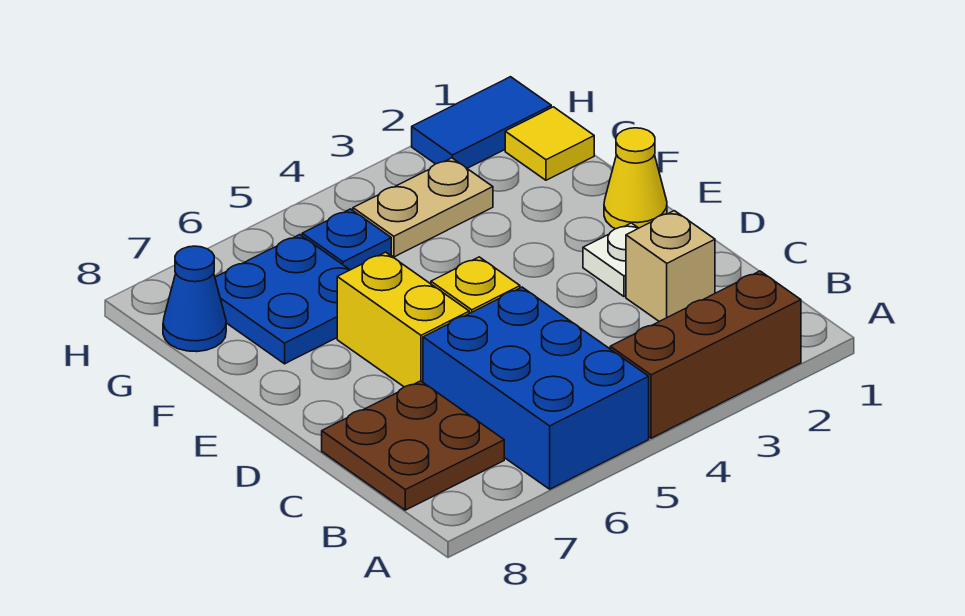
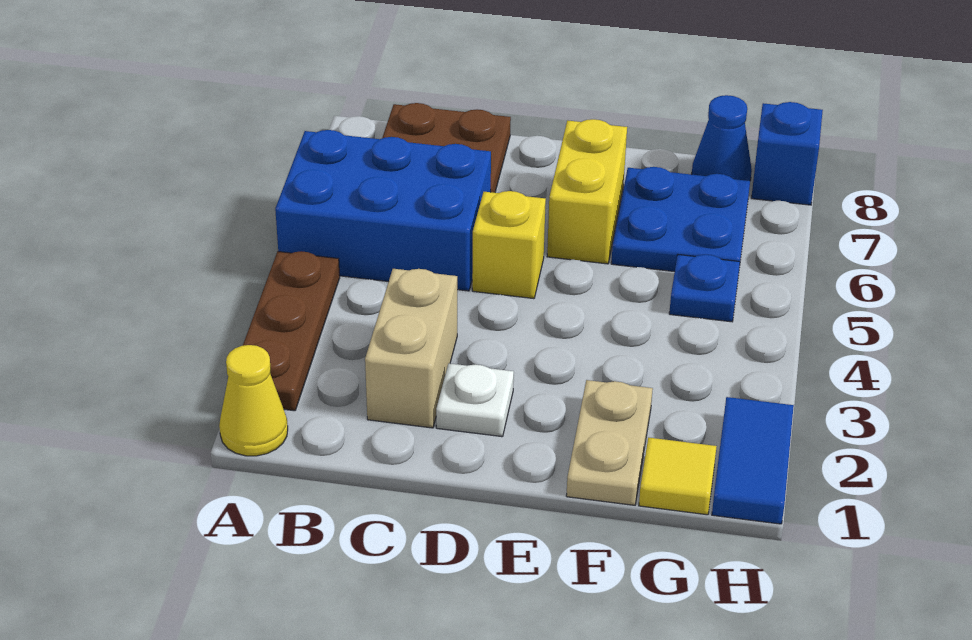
brown brick A2:A4 level 1 -> brown plate A2:A4 level 1
tan brick C2 level 1 -> tan brick C2:C3 level 1
yellow brick D6:E6 level 1 -> yellow brick E6:E7 level 1
yellow cone E1 level 1 -> yellow cone A1 level 1
tan plate G3:G4 level 1 -> tan plate F1:F2 level 1
none -> blue brick H8 level 1

